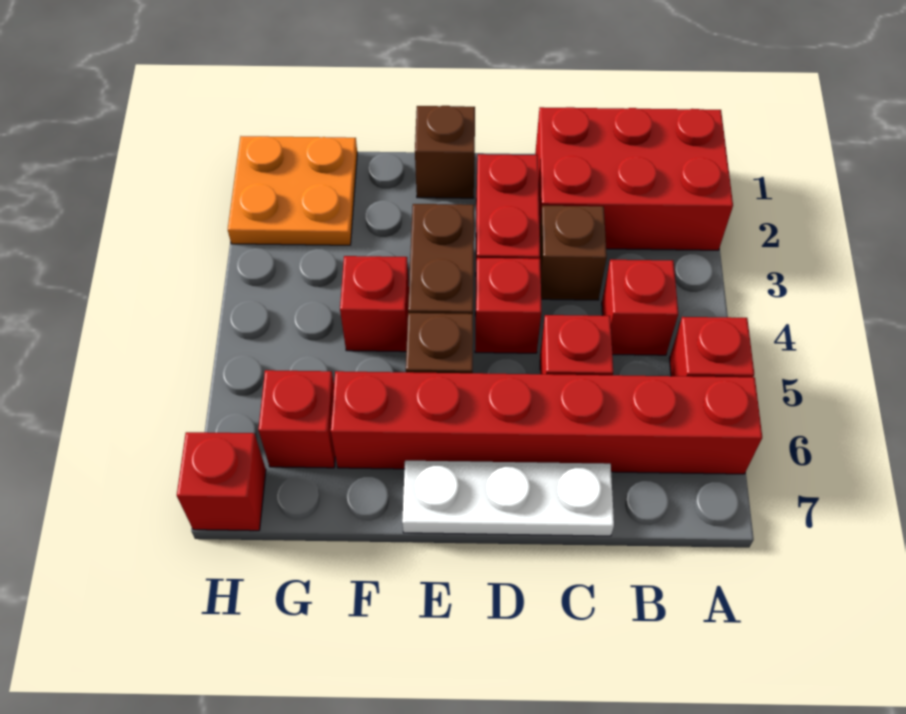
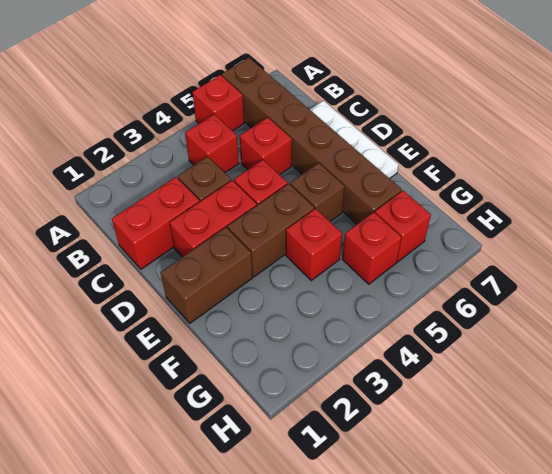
red brick A1:C2 level 1 -> red brick C1:C2 level 1
red brick A6:F6 level 1 -> brown brick A6:F6 level 1
brown brick E1 level 1 -> brown brick E1:E2 level 1
orange plate G1:H2 level 1 -> none
red brick H7 level 1 -> red brick G5 level 1

